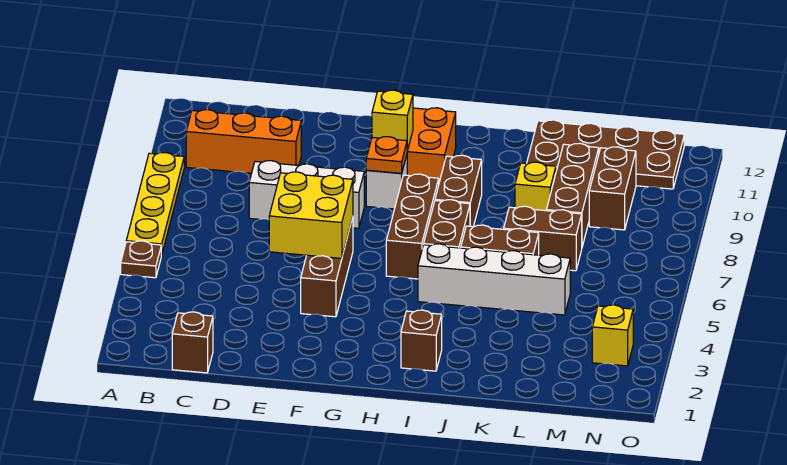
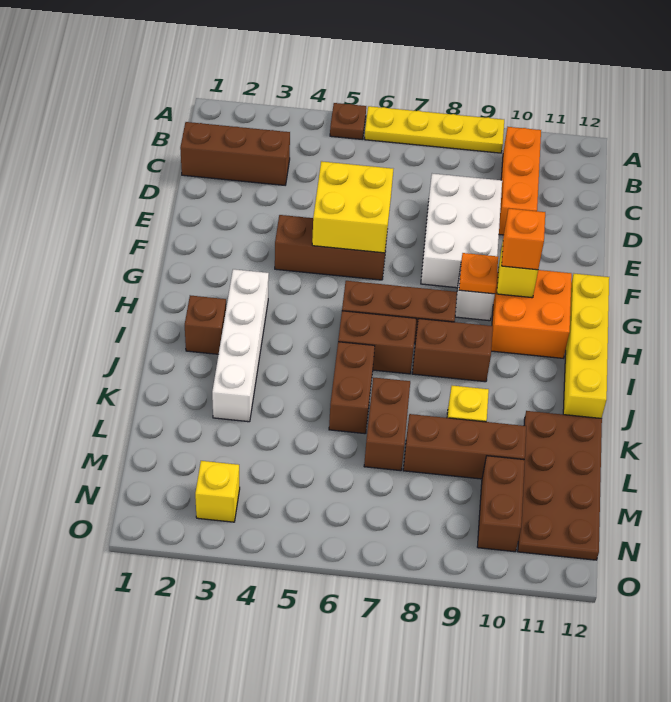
brown brick C1 level 1 -> brown brick C1:C3 level 1
white brick D8:F8 level 1 -> white brick D8:F9 level 1
none -> orange brick G10 level 3
none -> yellow brick G12:J12 level 1
white brick I5:L5 level 1 -> white brick H3:K3 level 1
brown brick M9:M10 level 1 -> brown brick M10:N10 level 1

